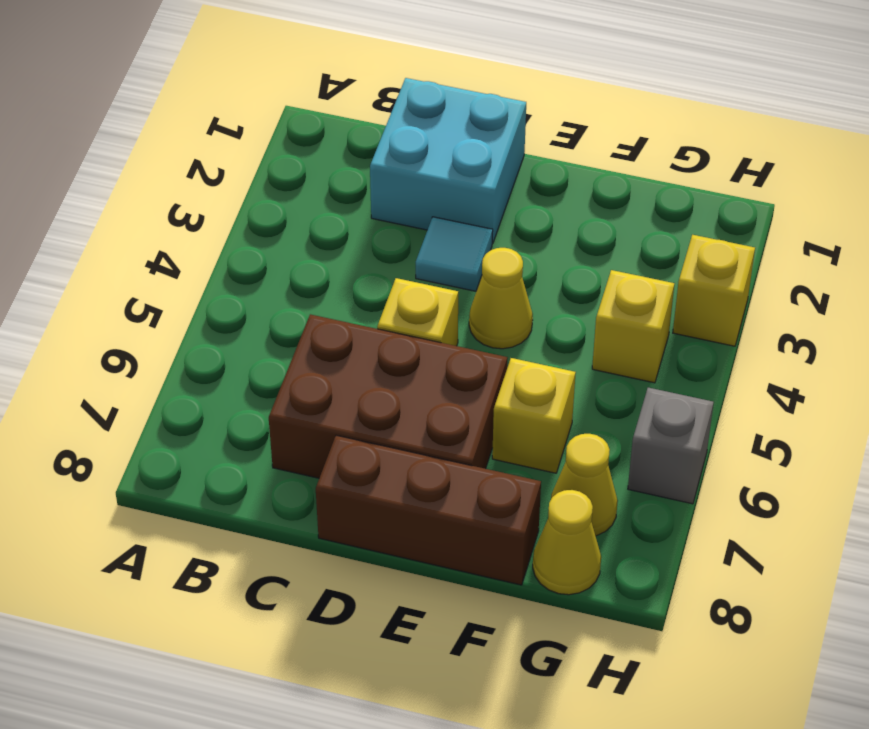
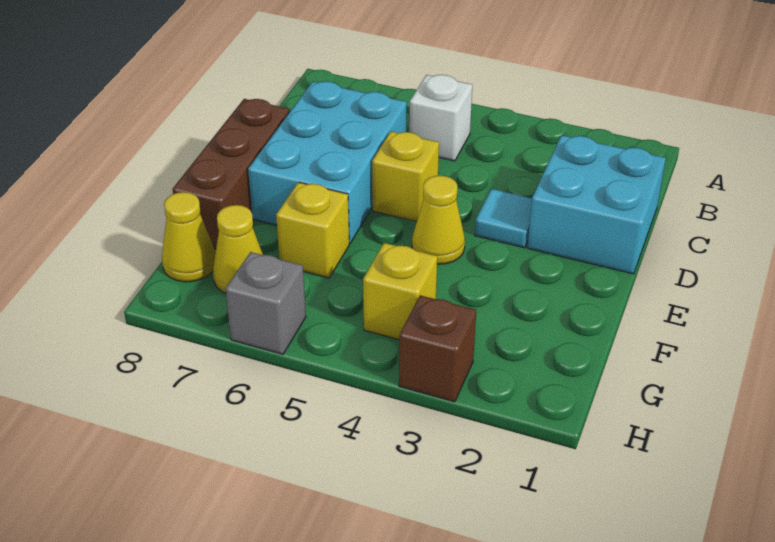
none -> white brick B5 level 1
brown brick C6:E7 level 1 -> cyan brick C6:E7 level 1
yellow brick H3 level 1 -> brown brick H3 level 1

